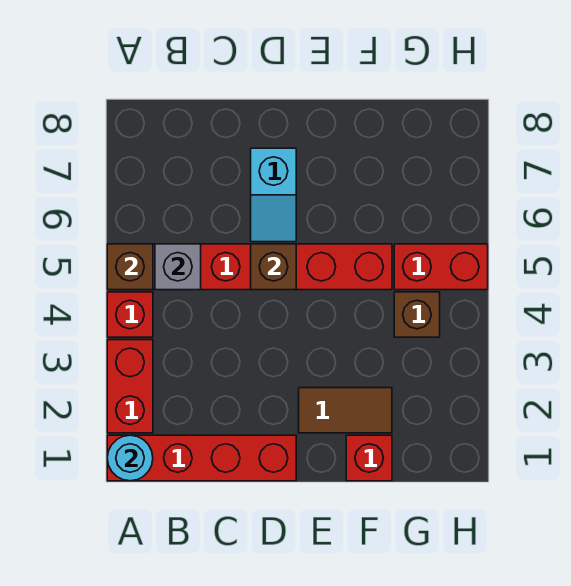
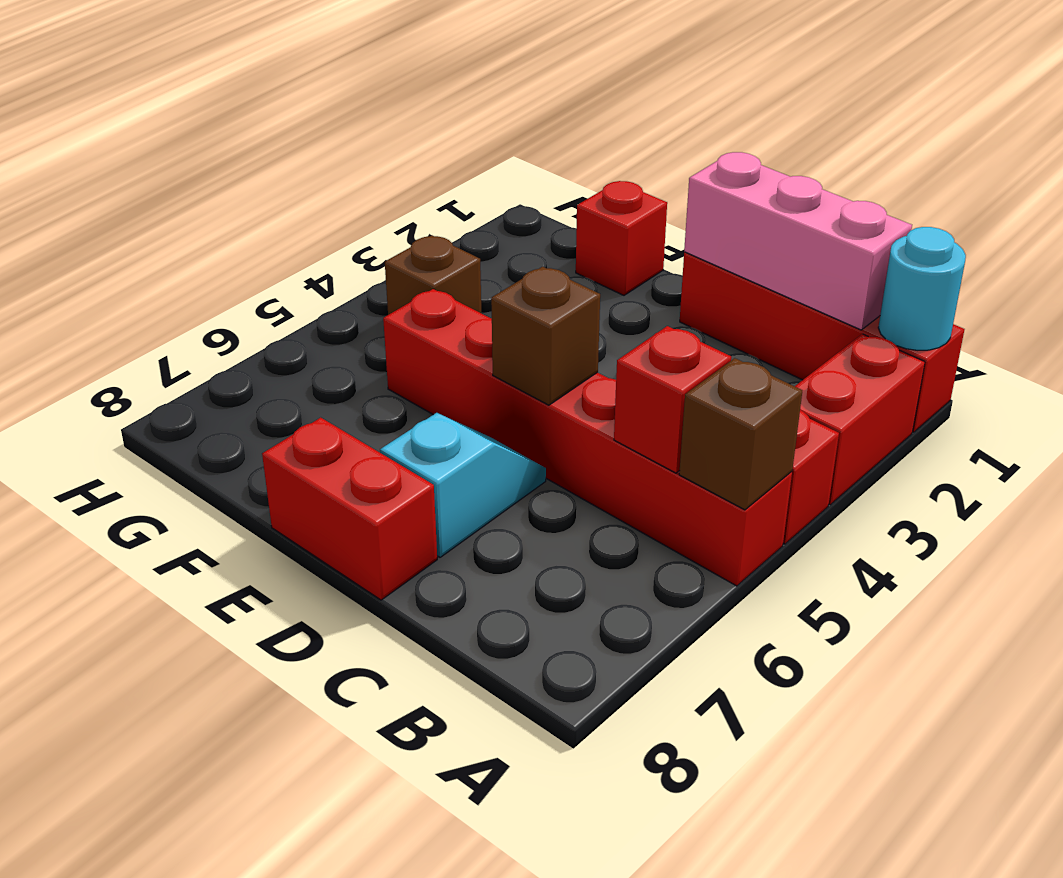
none -> pink brick B1:D1 level 2
grey brick B5 level 2 -> red brick B5 level 2
brown tile E2:F2 level 1 -> none
red brick G5:H5 level 1 -> red brick D8:E8 level 1

